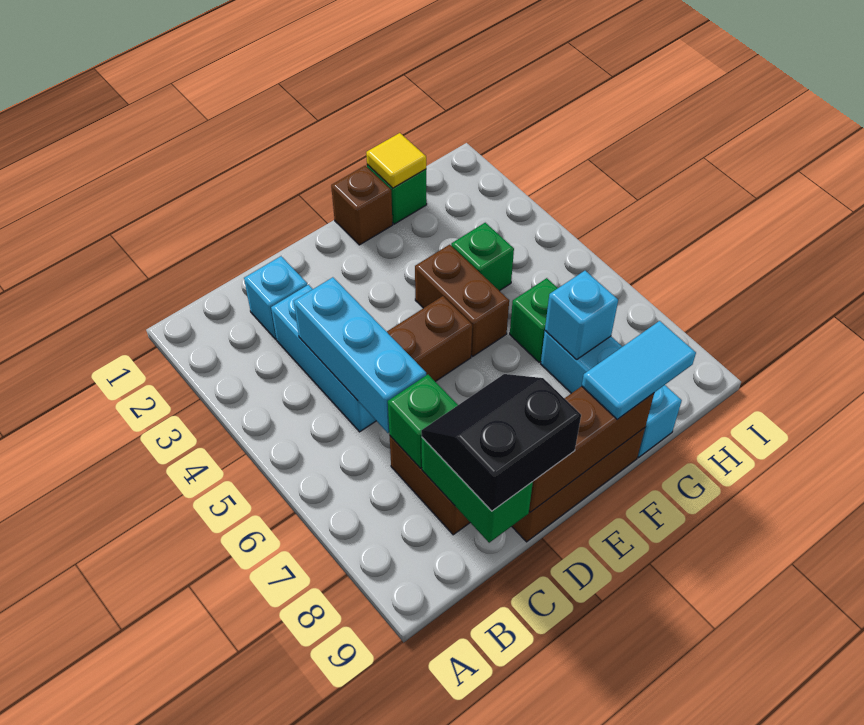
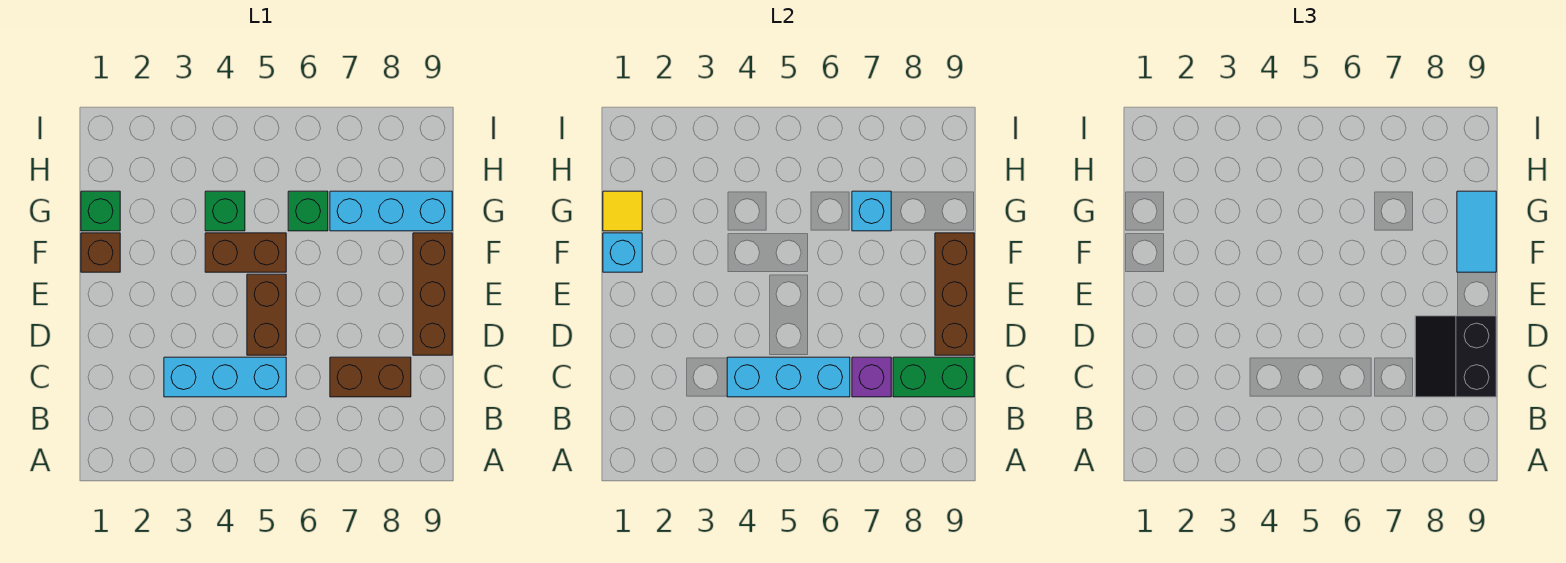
cyan brick C2 level 1 -> cyan brick F1 level 2
green brick C7 level 2 -> purple brick C7 level 2

